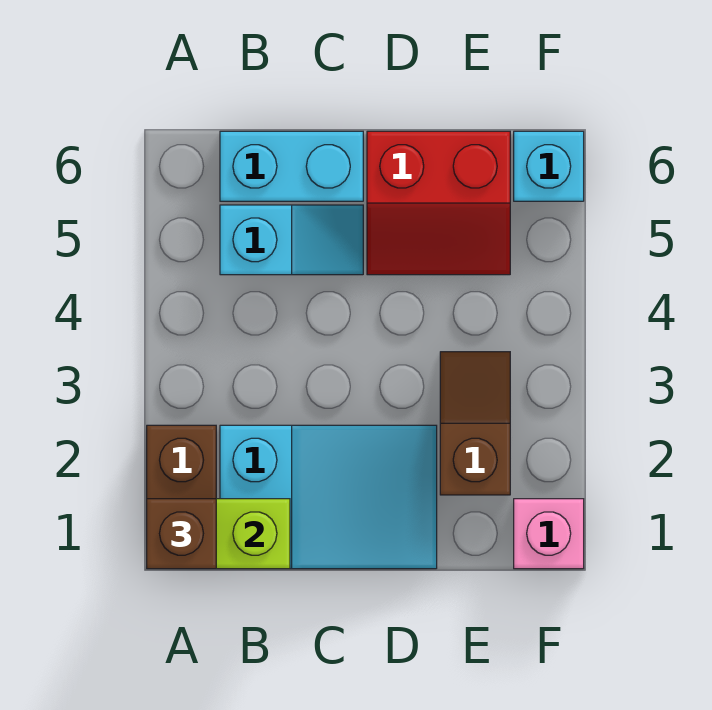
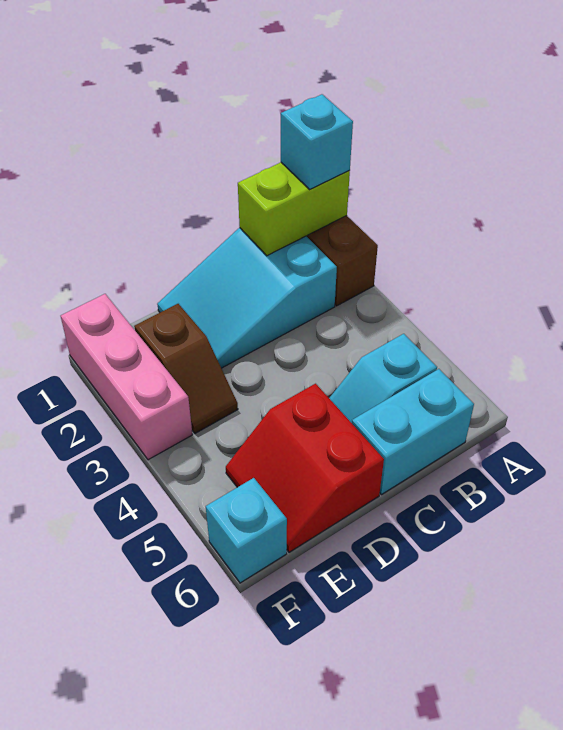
brown brick A1 level 3 -> cyan brick A1 level 3
red slope D5:E6 level 1 top 6 -> red slope D5:E6 level 1 top D
pink brick F1 level 1 -> pink brick F1:F3 level 1

